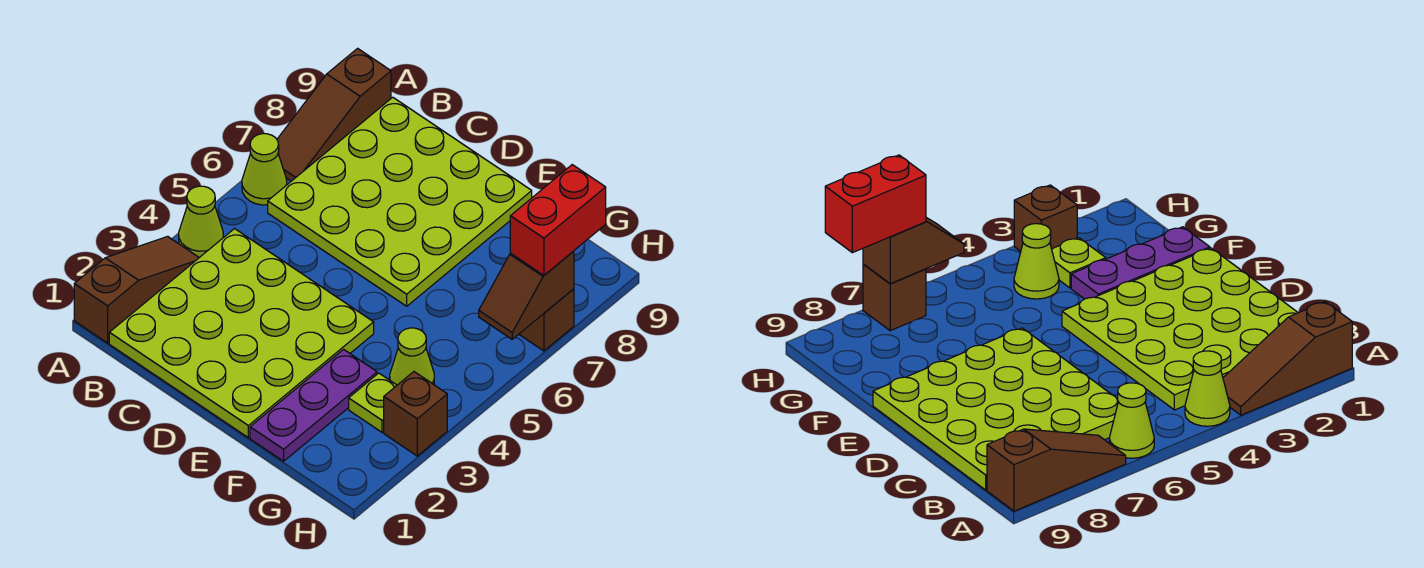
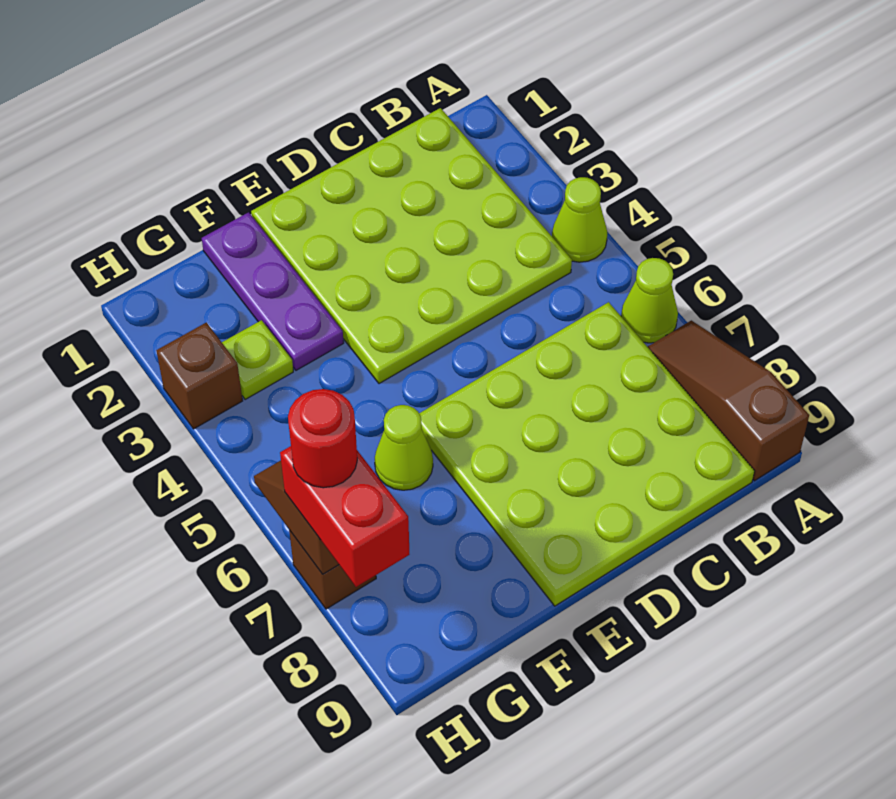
brown slope A1:A3 level 1 top 1 -> none
lime cone G4 level 1 -> lime cone F6 level 1
none -> red round brick H7 level 4

